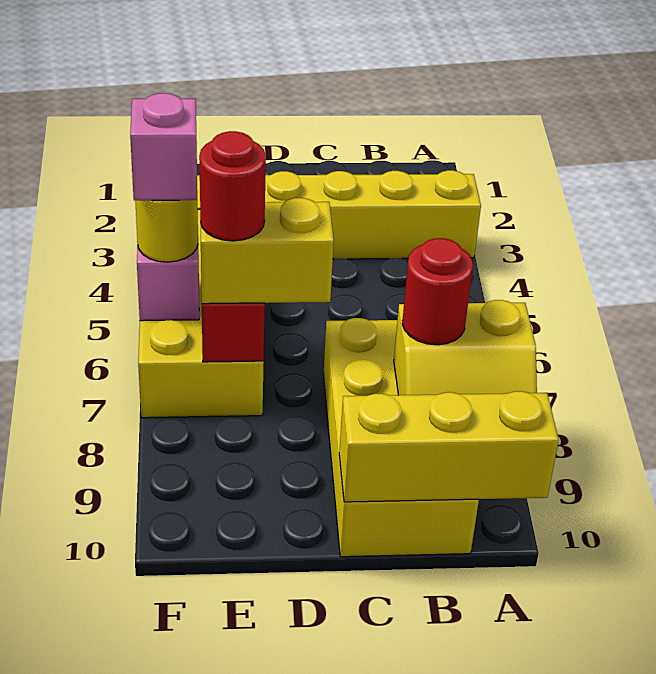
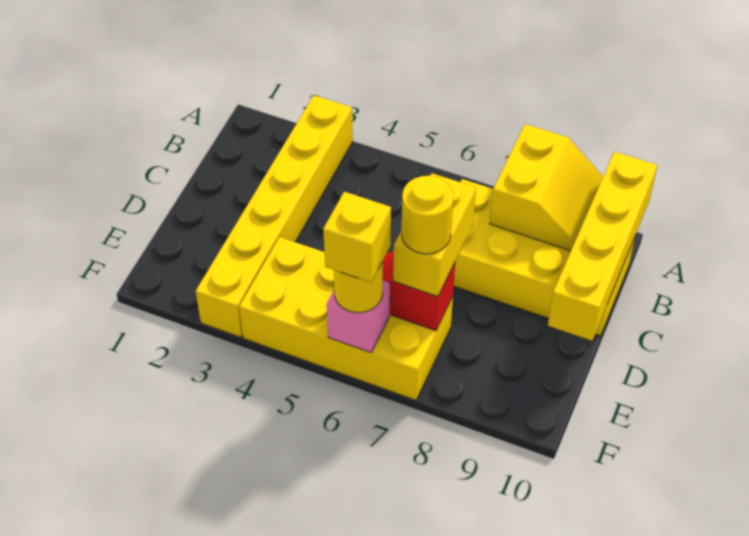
yellow brick A10:C10 level 2 -> yellow brick A10:D10 level 2
red round brick B8 level 3 -> none
red round brick E7 level 4 -> yellow round brick E7 level 4
pink brick F6 level 4 -> yellow brick F6 level 4

